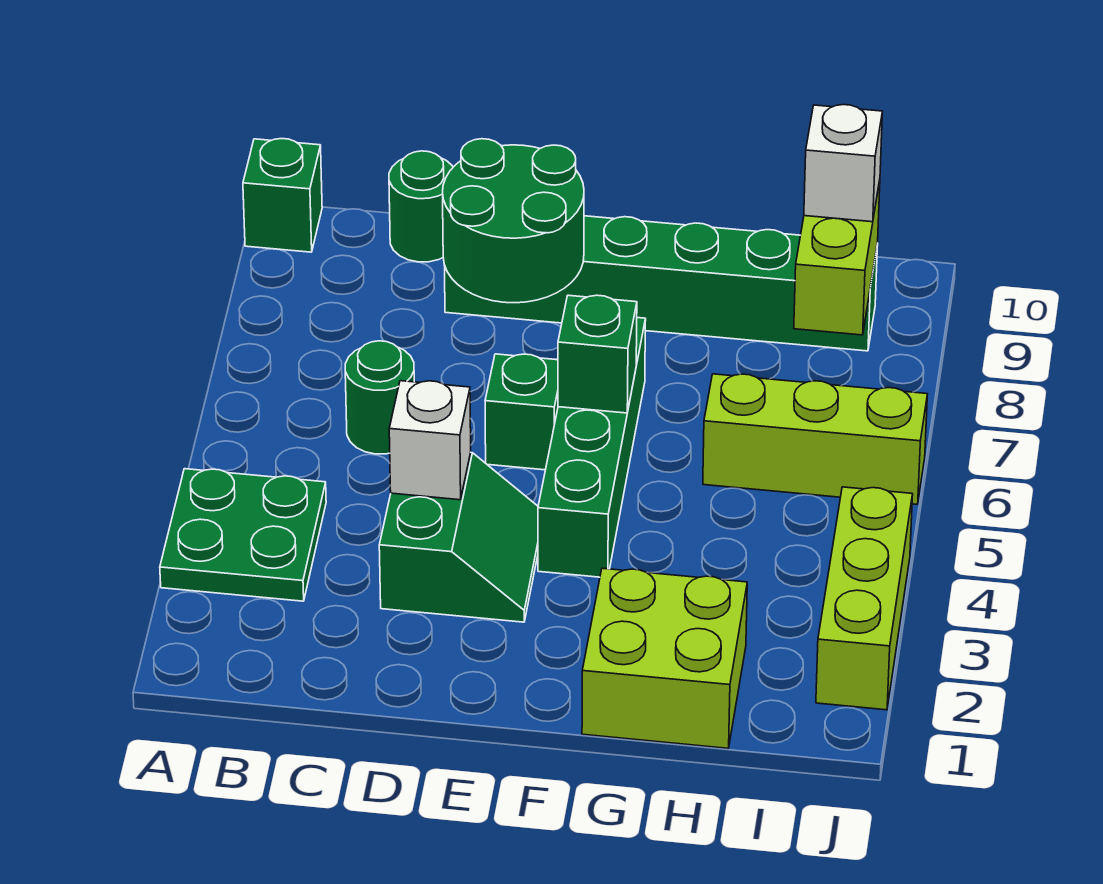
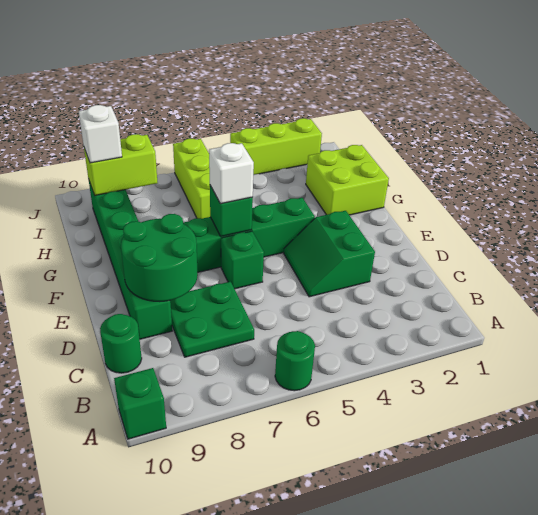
green plate A3:B4 level 1 -> green plate C7:D8 level 1
green round brick C6 level 1 -> green round brick A6 level 1
green slope D3:E4 level 1 top D -> green slope D3:E4 level 1 top 3
white brick D4 level 2 -> white brick F6 level 3

